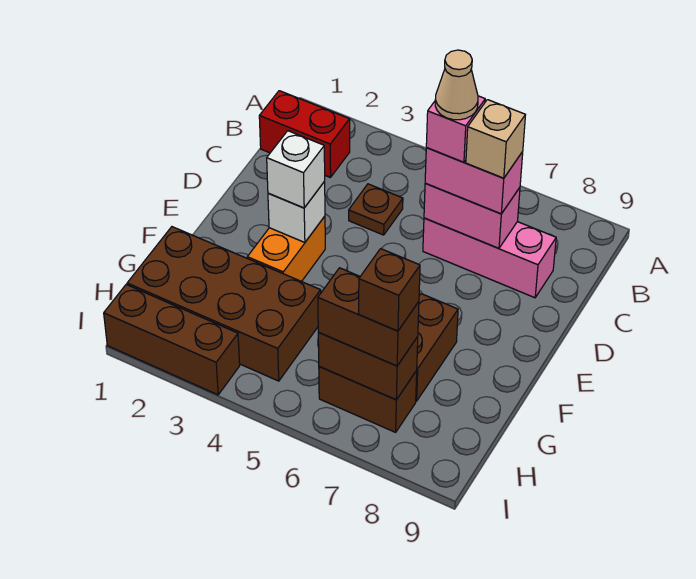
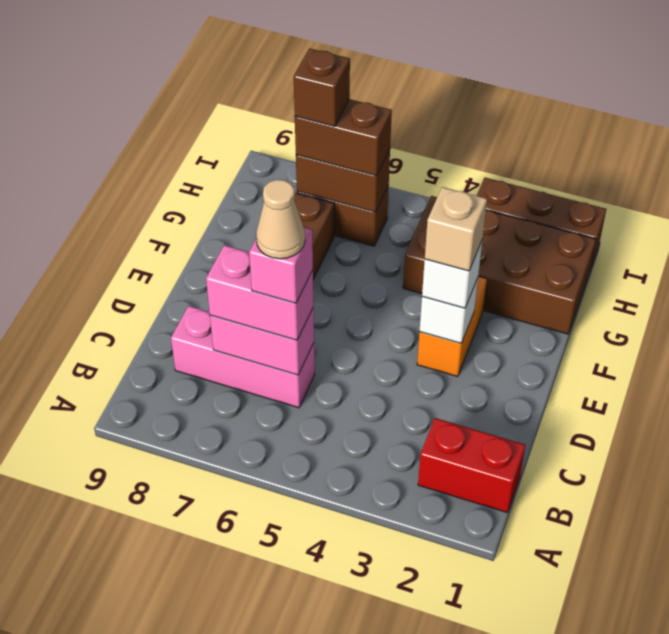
brown plate C4 level 1 -> none
tan brick C7 level 4 -> tan brick E3 level 4

